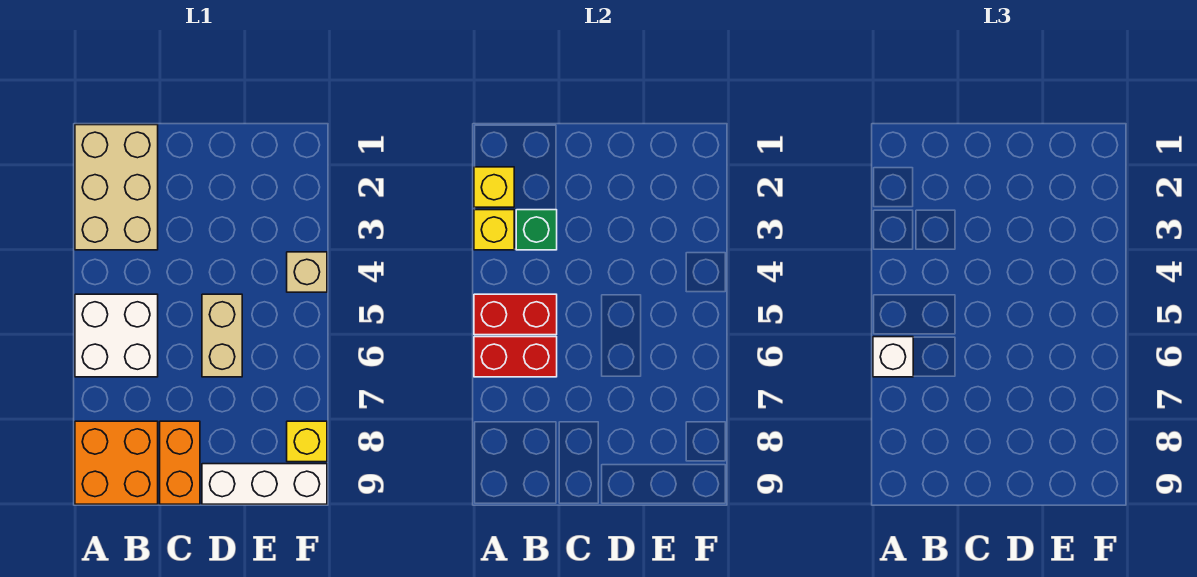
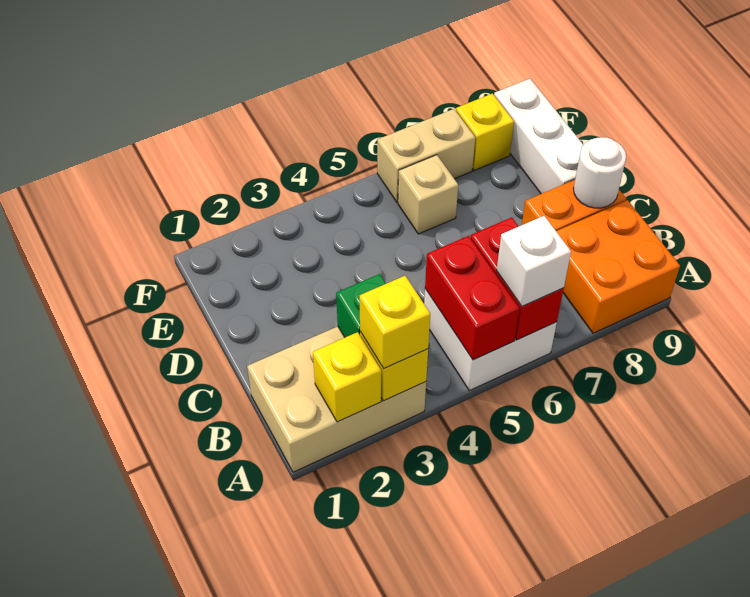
none -> yellow brick A3 level 3
none -> white round brick C9 level 2
tan brick D5:D6 level 1 -> tan brick F6:F7 level 1
tan brick F4 level 1 -> tan brick E6 level 1

